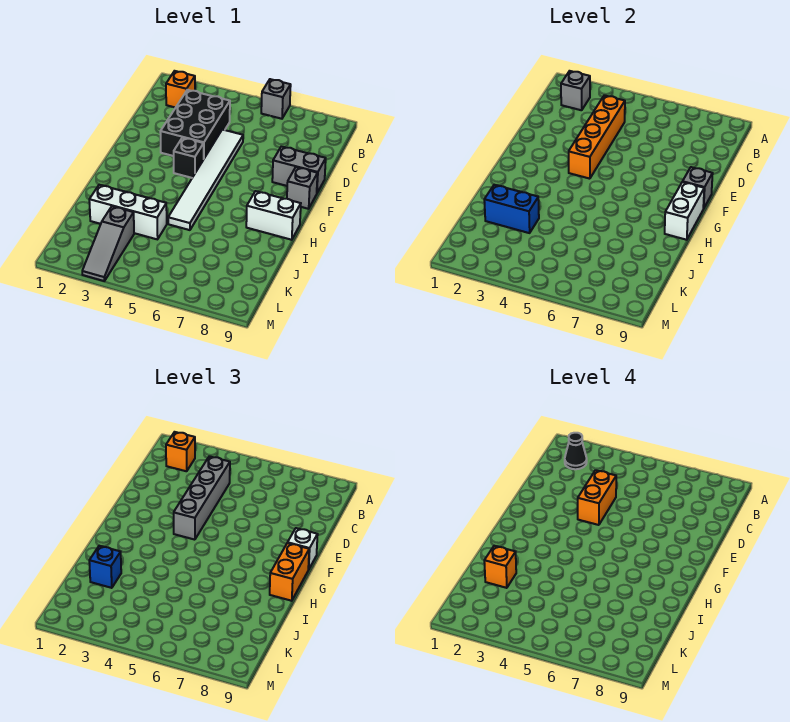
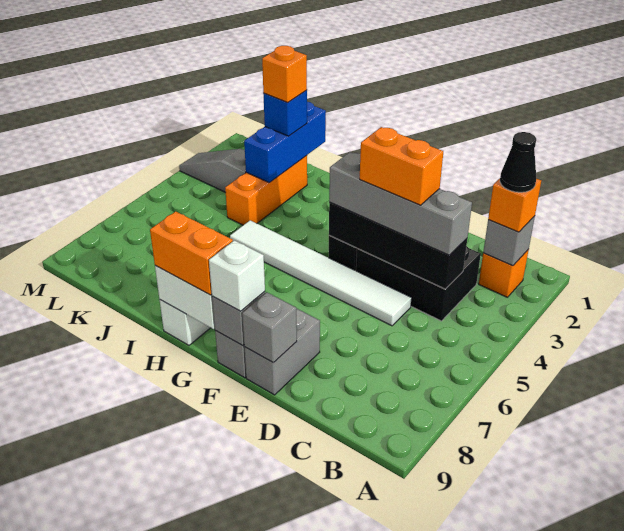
grey brick A6 level 1 -> grey brick E9 level 2
orange brick C4:F4 level 2 -> black brick C4:F4 level 2
white brick J2:J4 level 1 -> orange brick J2:J4 level 1
blue brick J2:J3 level 2 -> blue brick J1:J3 level 2

